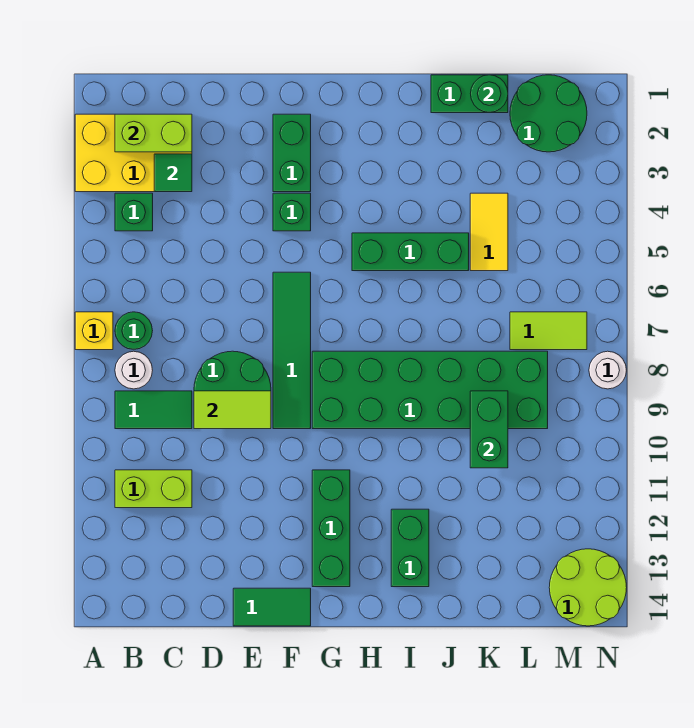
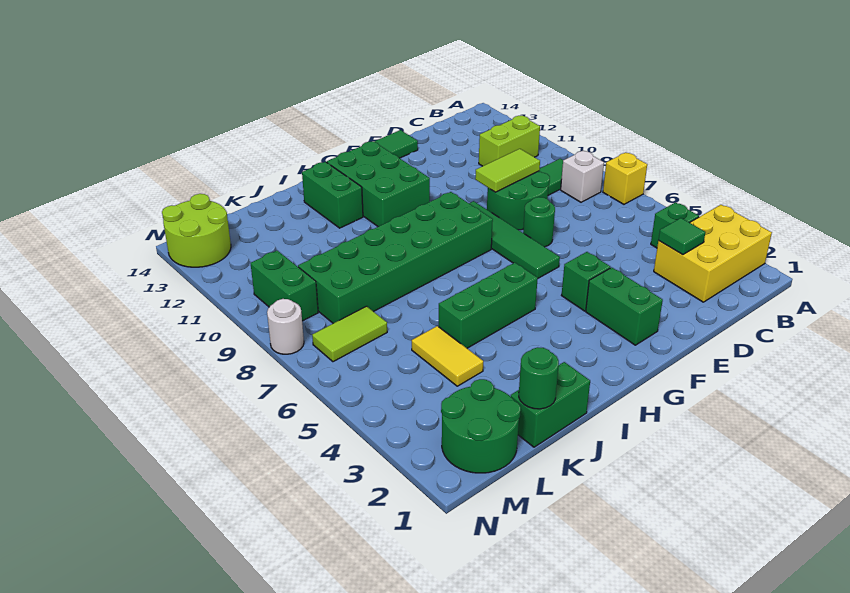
lime brick B2:C2 level 2 -> none
green round brick B7 level 1 -> green round brick E7 level 1
white round brick B8 level 1 -> white brick B8 level 1
green brick G11:G13 level 1 -> green brick G11:H13 level 1
green brick K9:K10 level 2 -> green brick M9:M10 level 1

